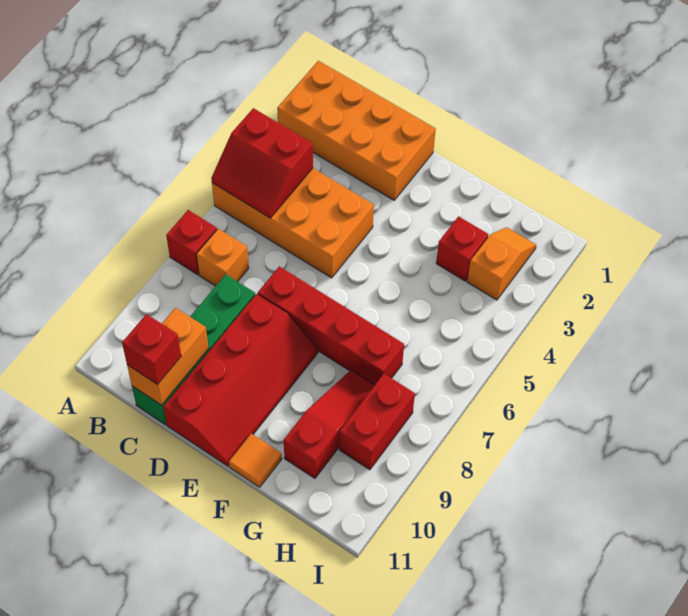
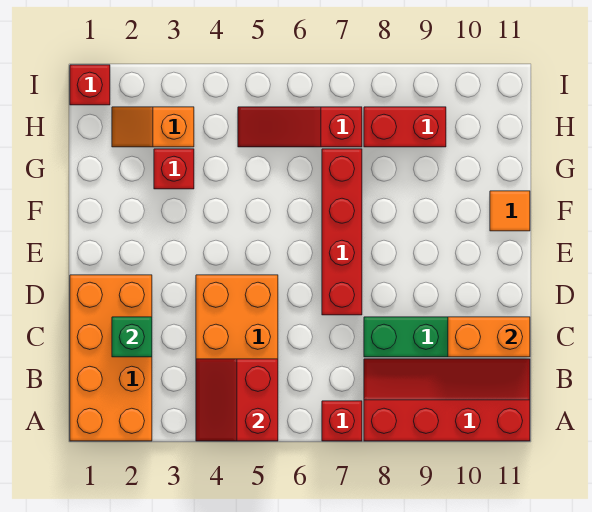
red slope A4:B5 level 2 top 4 -> red slope A4:B5 level 2 top 5
orange brick B7 level 1 -> none
none -> green brick C2 level 2
red brick C11 level 3 -> red brick I1 level 1
red slope D8:E11 level 1 top D -> red slope A8:B11 level 1 top A
red slope G8:G10 level 1 top 10 -> red slope H5:H7 level 1 top 7

